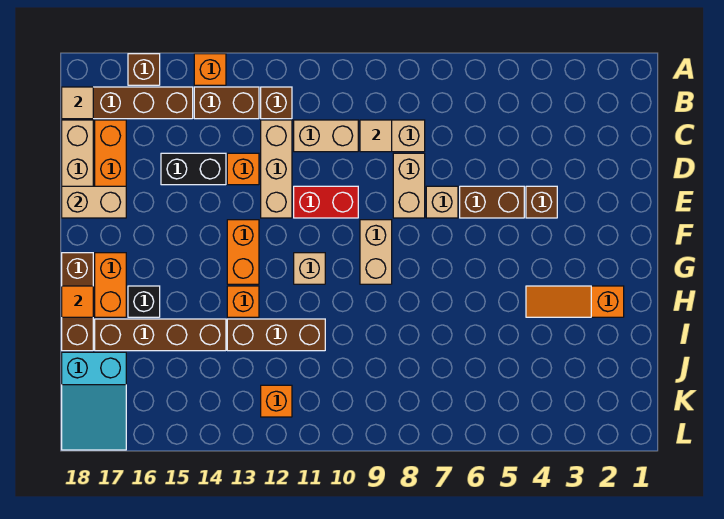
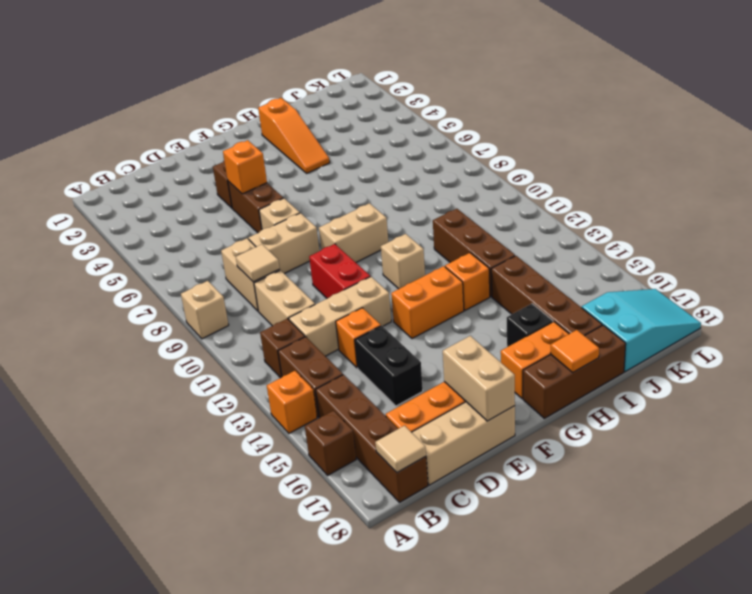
none -> tan brick A9 level 1
orange brick K12 level 1 -> orange brick E5 level 2

